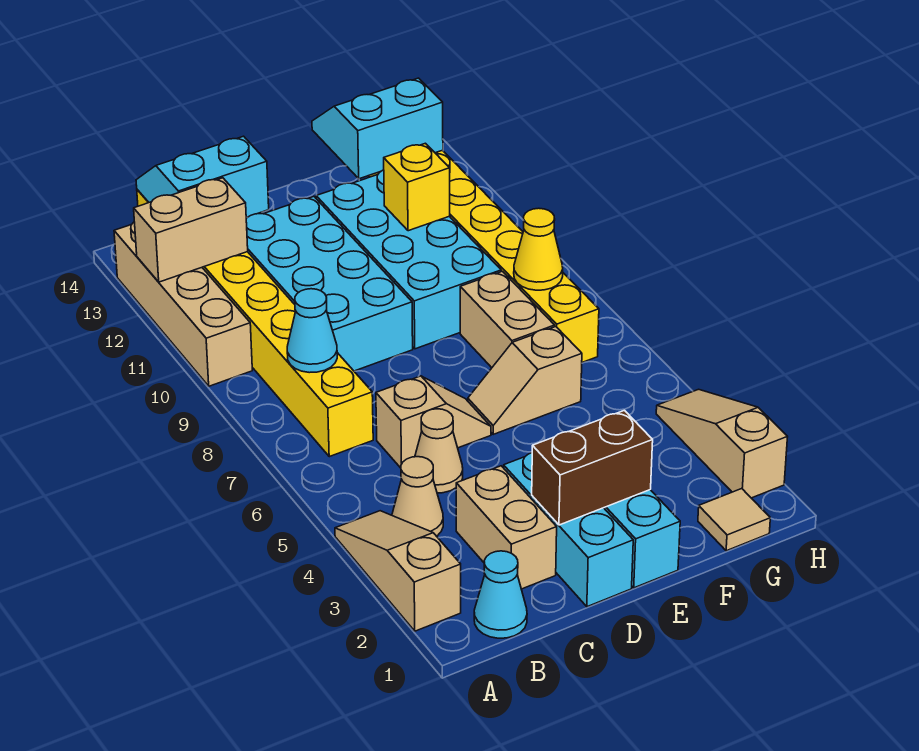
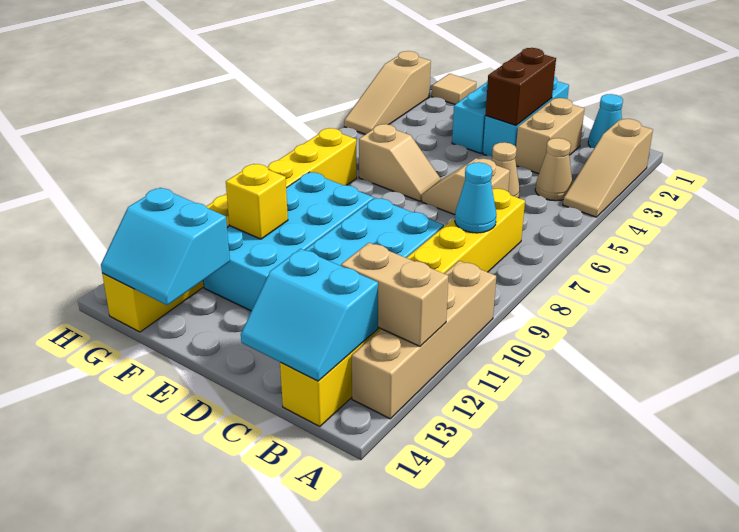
brown brick D2:E2 level 2 -> brown brick D2:D3 level 2
tan brick F7:F8 level 1 -> none
yellow cone G8 level 2 -> none

